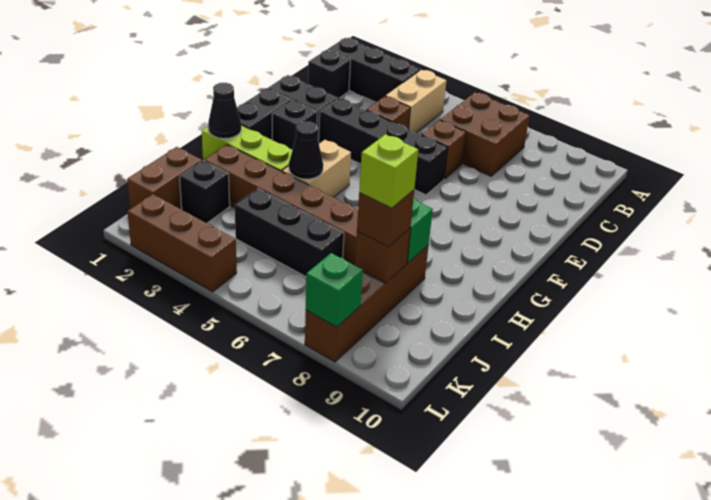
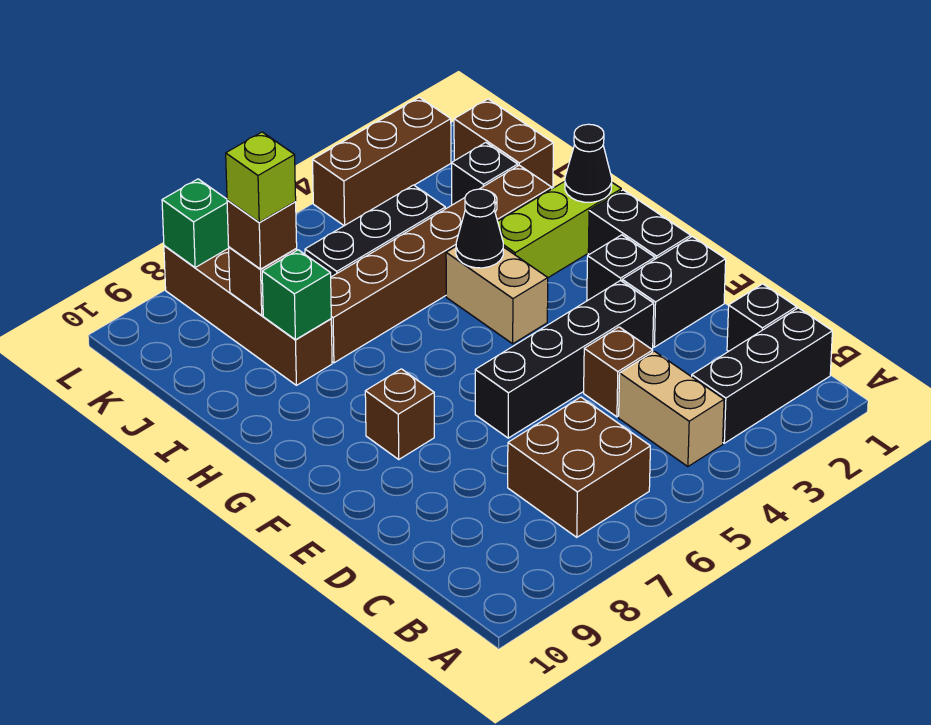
brown brick D6 level 1 -> brown brick F8 level 1

